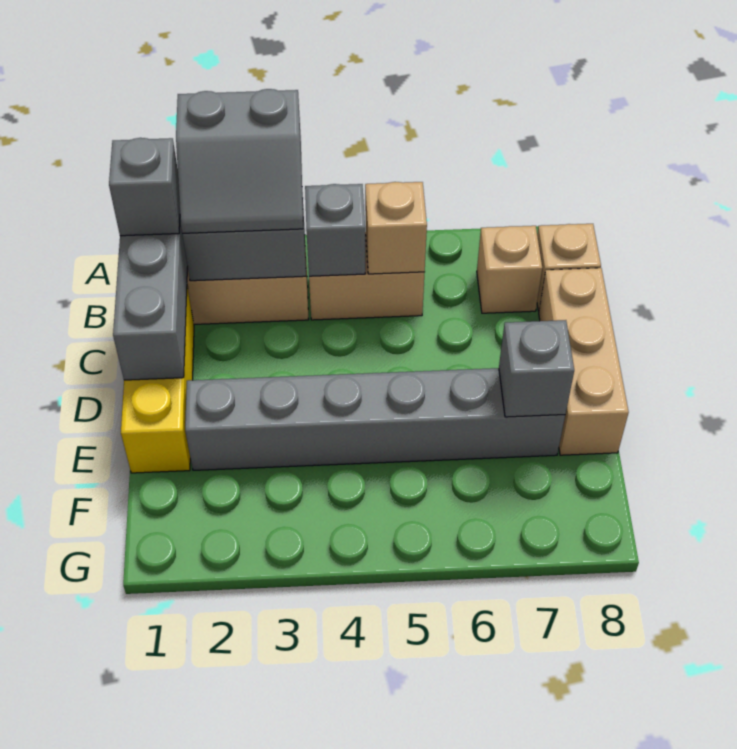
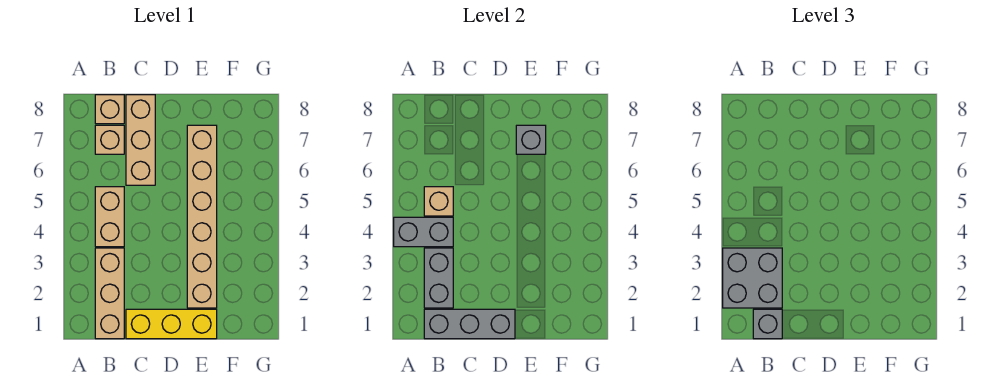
grey slope A2:B3 level 3 top A -> grey brick A2:B3 level 3
grey brick B4 level 2 -> grey brick A4:B4 level 2
tan brick C8:E8 level 1 -> tan brick C6:C8 level 1
grey brick E2:E7 level 1 -> tan brick E2:E7 level 1

